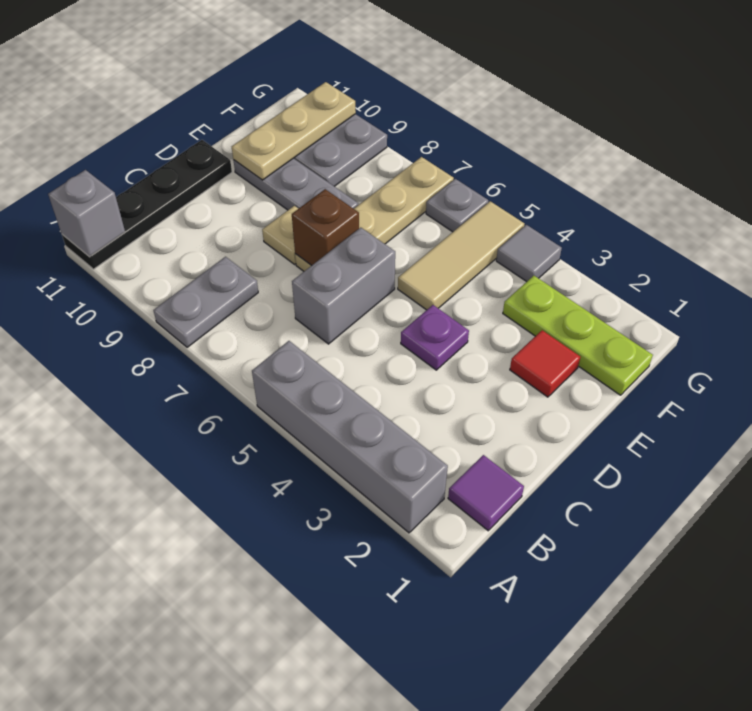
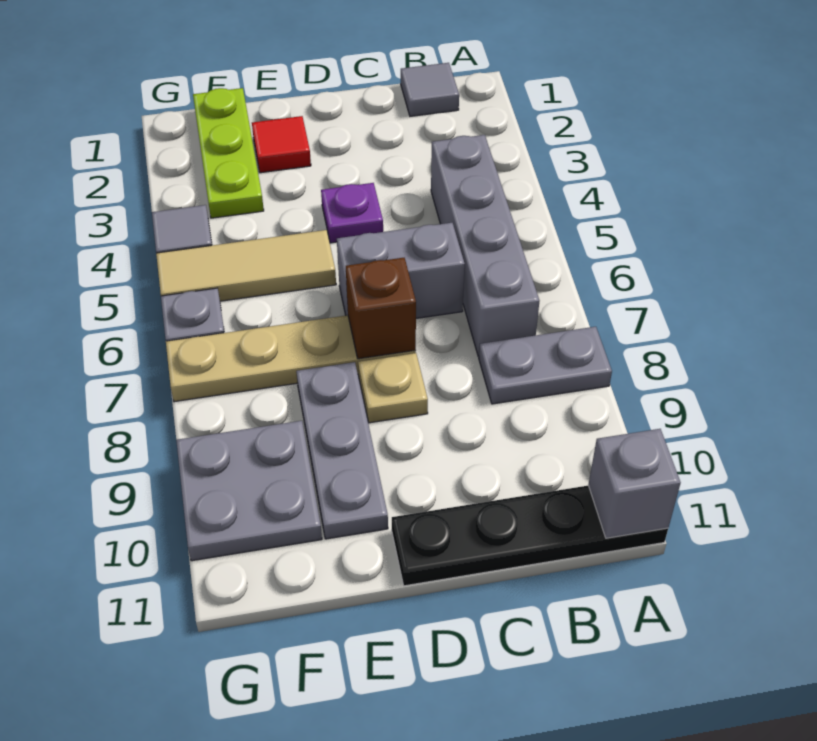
grey brick A2:A5 level 1 -> grey brick B4:B7 level 1
purple tile B1 level 1 -> grey tile B1 level 1
tan plate E10:G10 level 2 -> none

